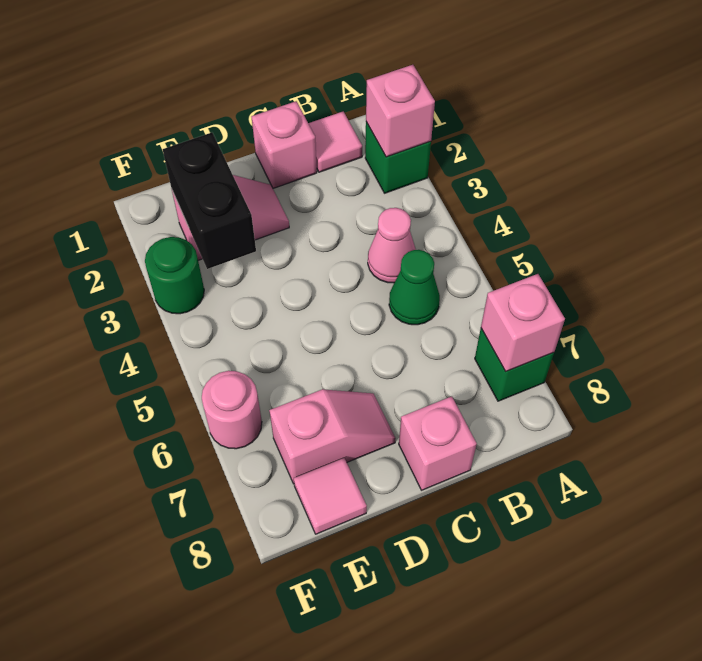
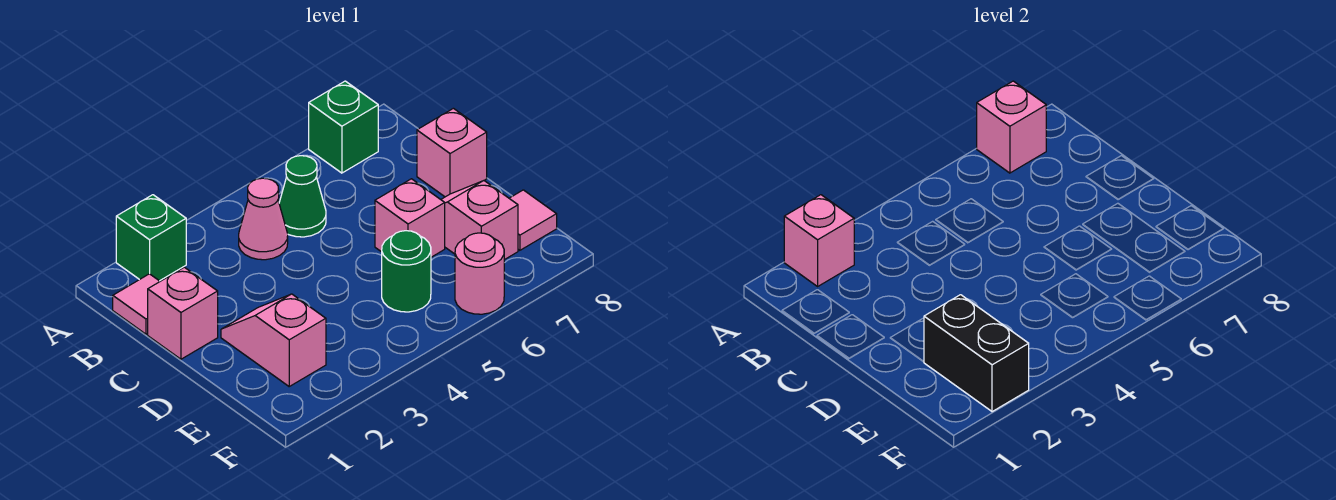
none -> pink brick D6 level 1
black brick E2:E3 level 2 -> black brick E2:F2 level 2
green round brick F3 level 1 -> green round brick E5 level 1

